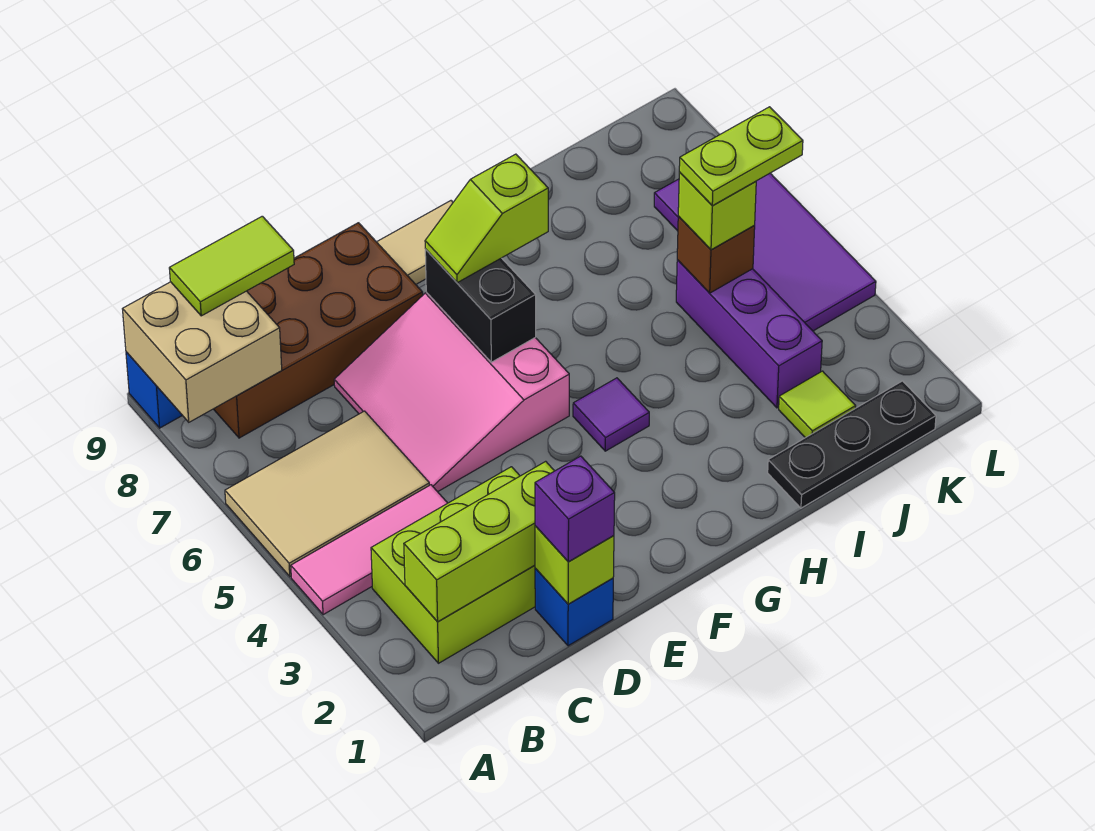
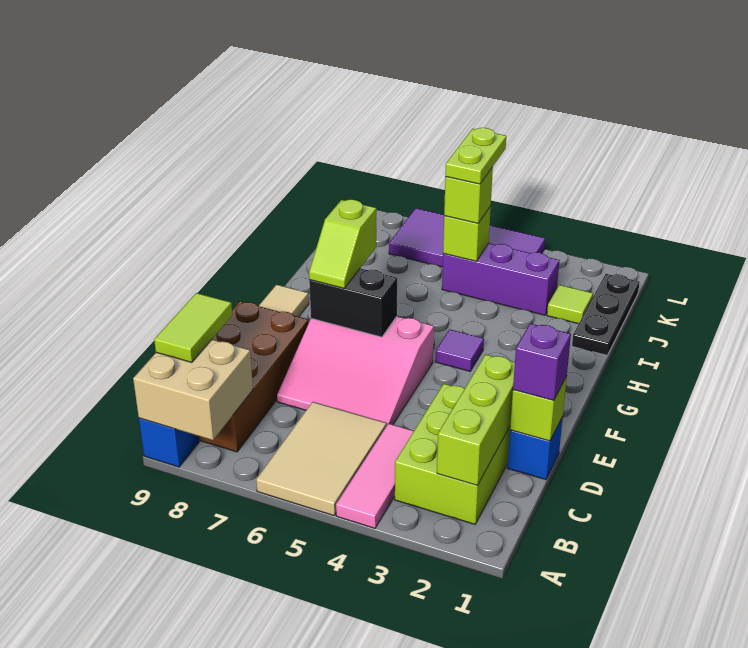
brown brick J5 level 2 -> lime brick J5 level 2

